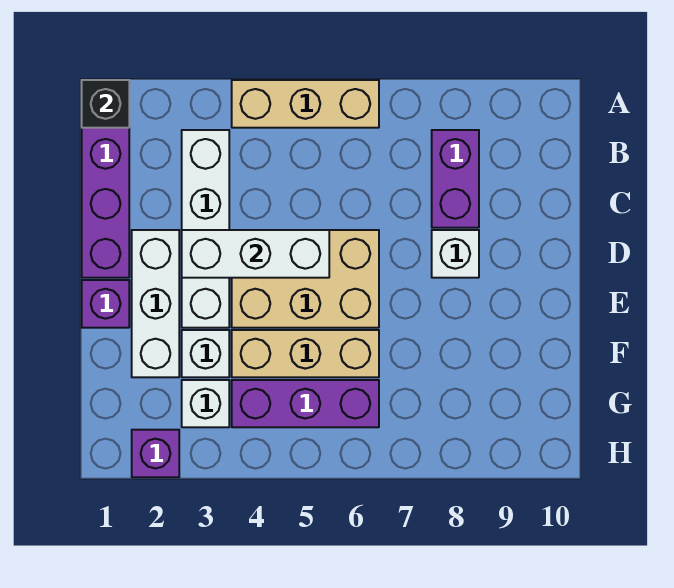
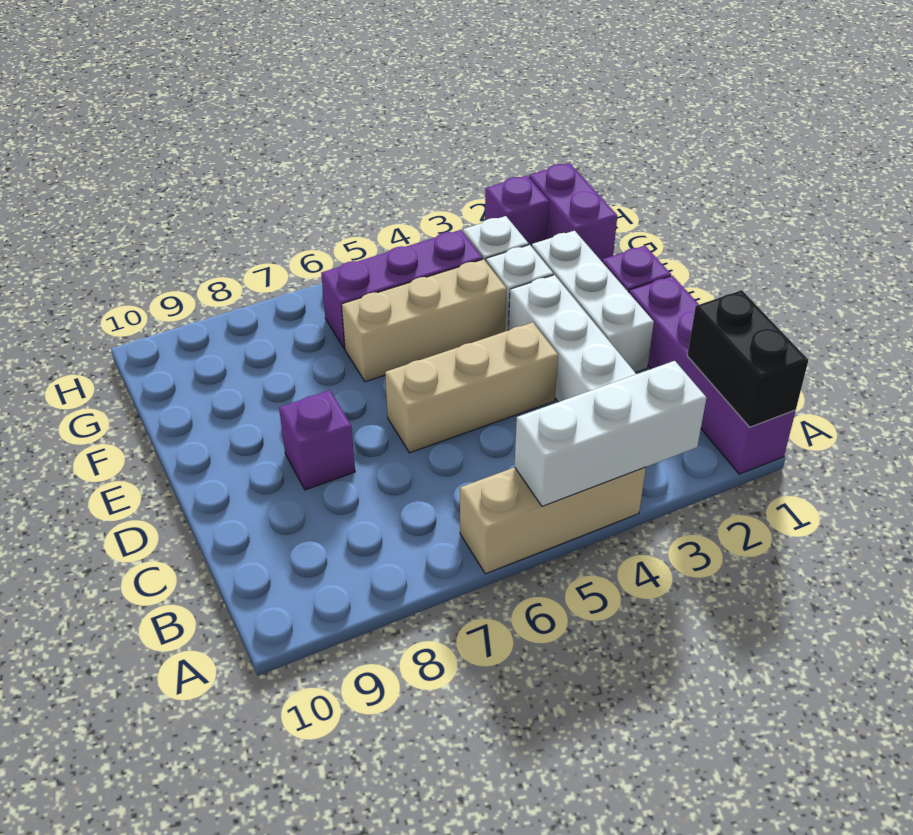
black brick A1 level 2 -> black brick A1:B1 level 2
purple brick B8:C8 level 1 -> purple brick G1:H1 level 1
white brick D3:D5 level 2 -> white brick A3:A5 level 2
tan brick D4:E6 level 1 -> tan brick D4:D6 level 1
white brick D8 level 1 -> purple brick D8 level 1

